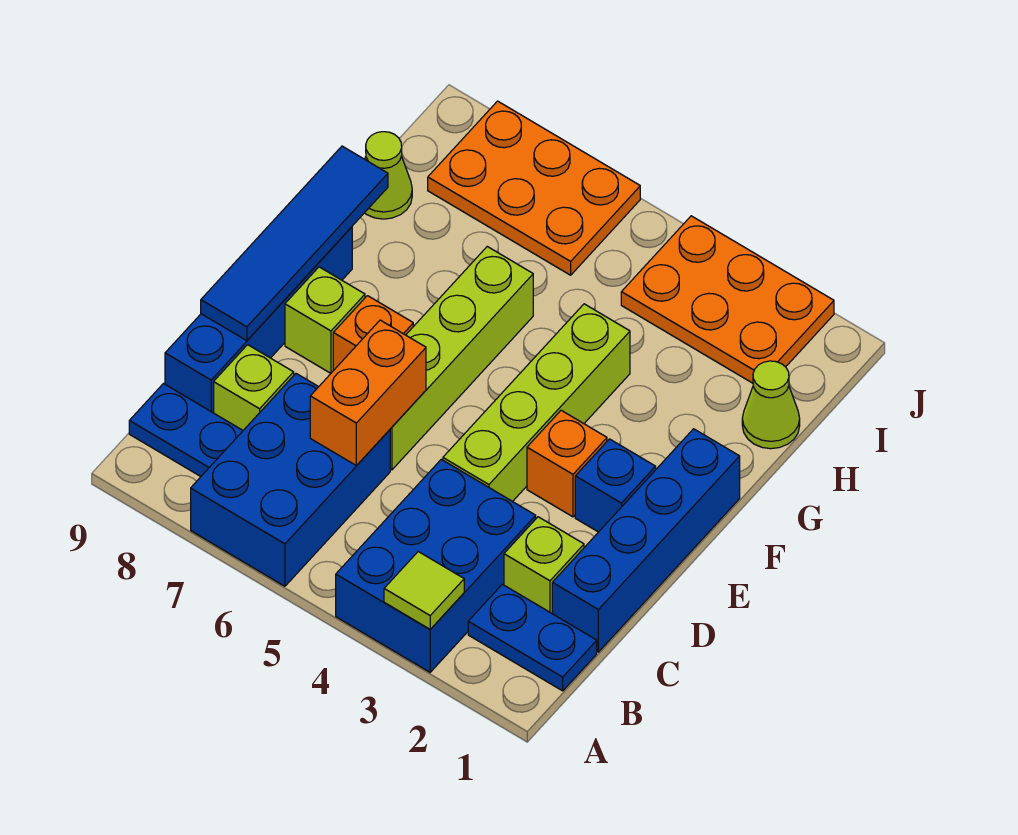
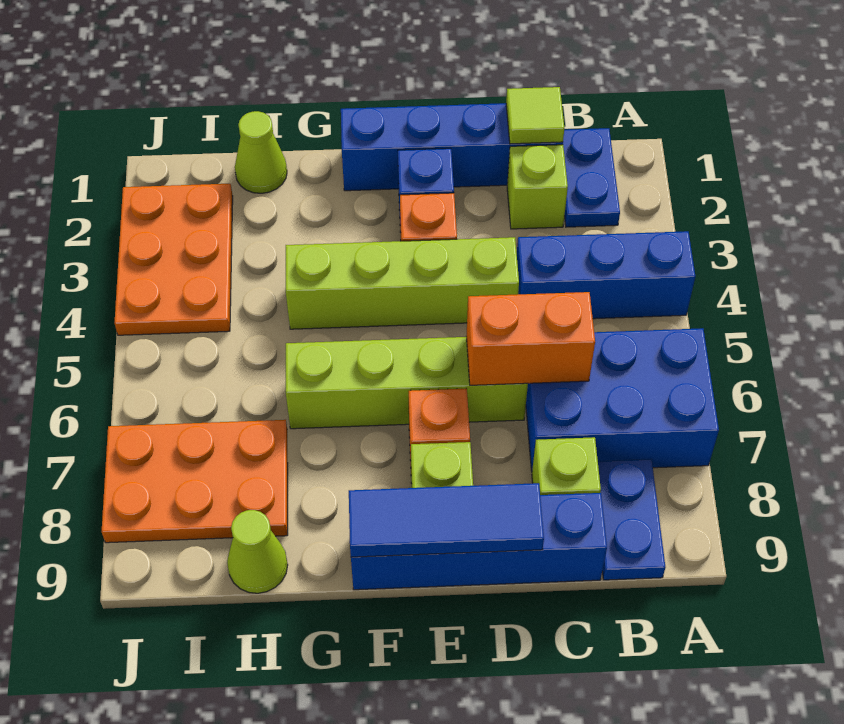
blue brick A3:C4 level 1 -> blue brick A4:C4 level 1
lime tile A3 level 2 -> lime tile C1 level 2
blue tile D9:G9 level 2 -> blue tile D9:F9 level 2
orange plate I6:J8 level 1 -> orange plate H7:J8 level 1

